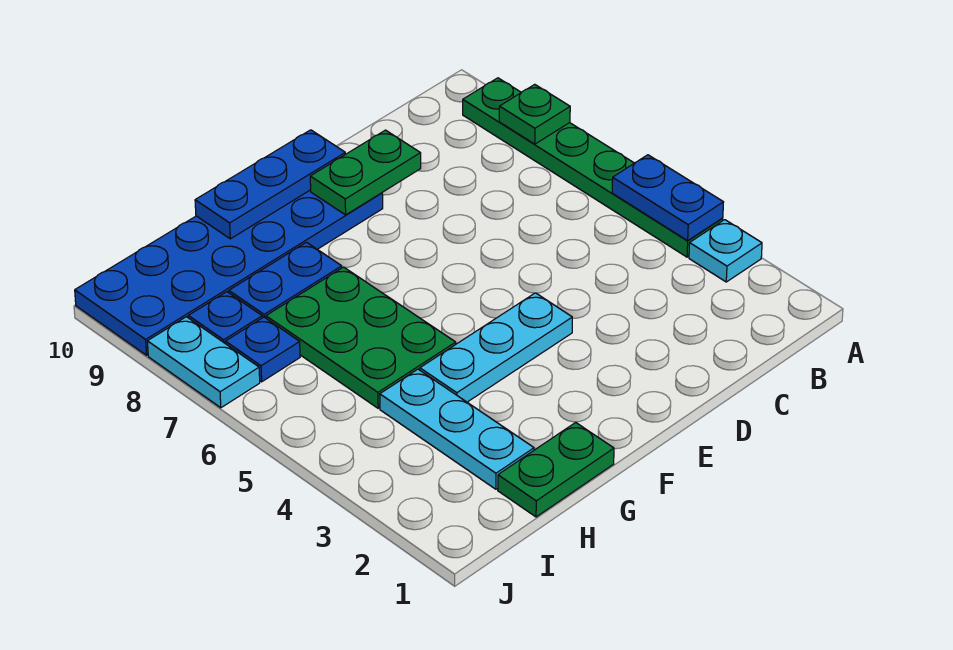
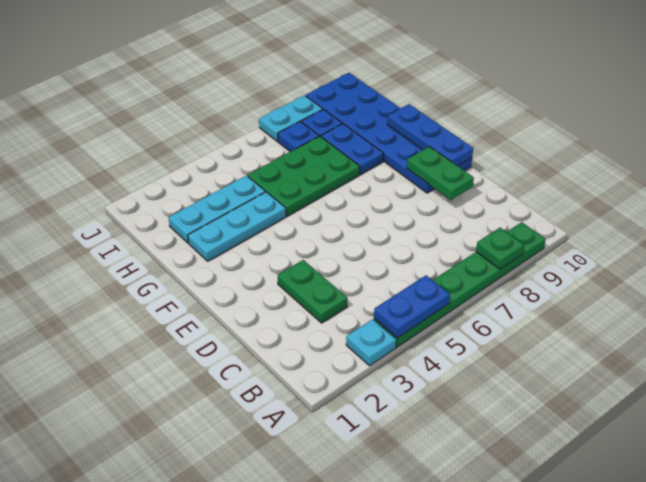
cyan plate E4:G4 level 1 -> cyan plate G2:G4 level 1
green plate G1:H1 level 1 -> green plate C3:D3 level 1

